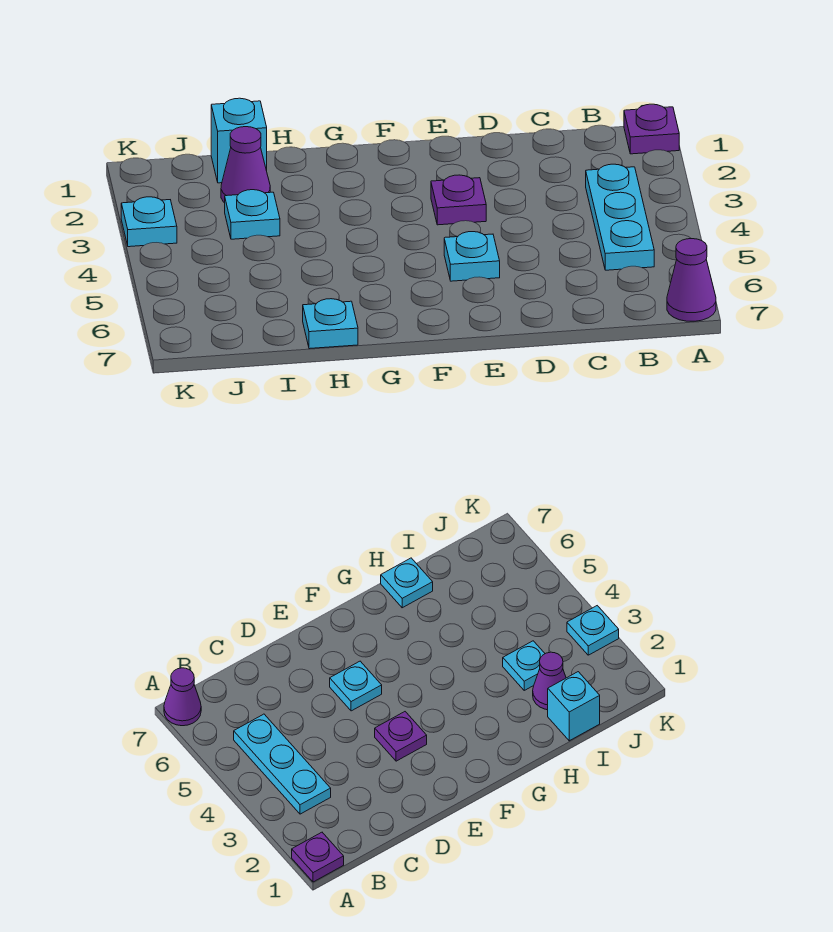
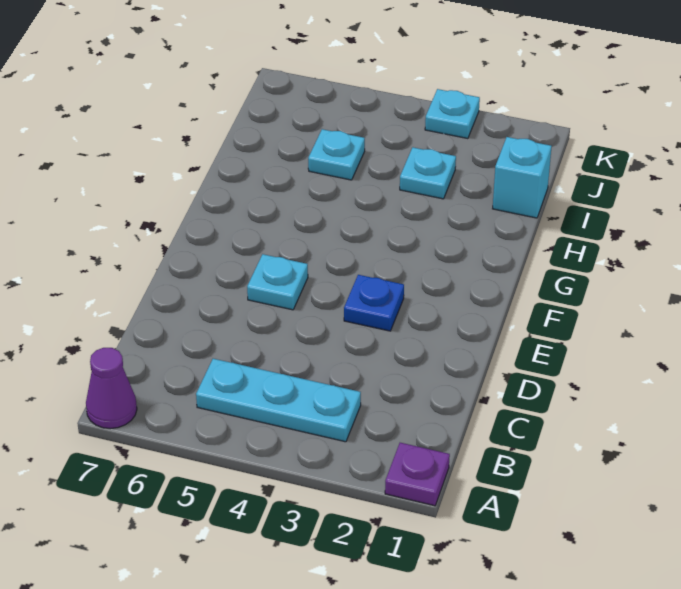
purple plate E3 level 1 -> blue plate E3 level 1
cyan plate H7 level 1 -> cyan plate I5 level 1
purple cone I2 level 1 -> none

